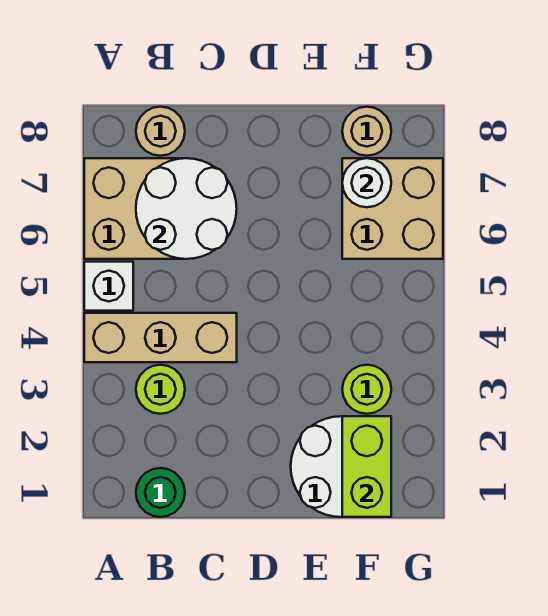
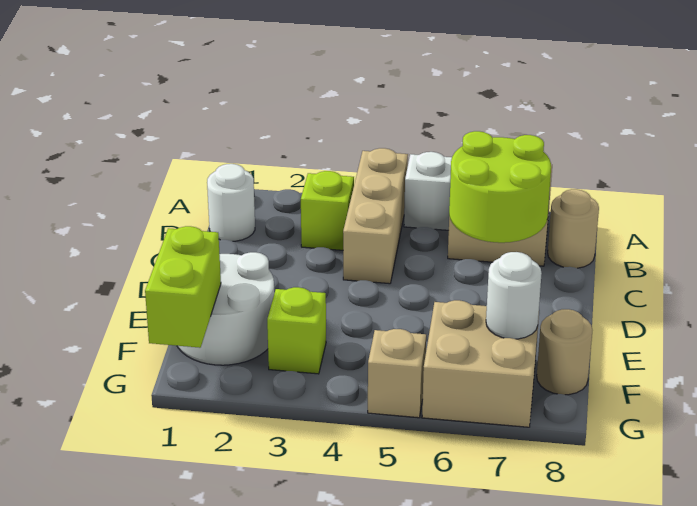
green round brick B1 level 1 -> white round brick B1 level 1
lime round brick B3 level 1 -> lime brick B3 level 1
white round brick B6:C7 level 2 -> lime round brick B6:C7 level 2
lime brick F1:F2 level 2 -> lime brick F1:G1 level 2
lime round brick F3 level 1 -> lime brick F3 level 1
none -> tan brick G5 level 1

